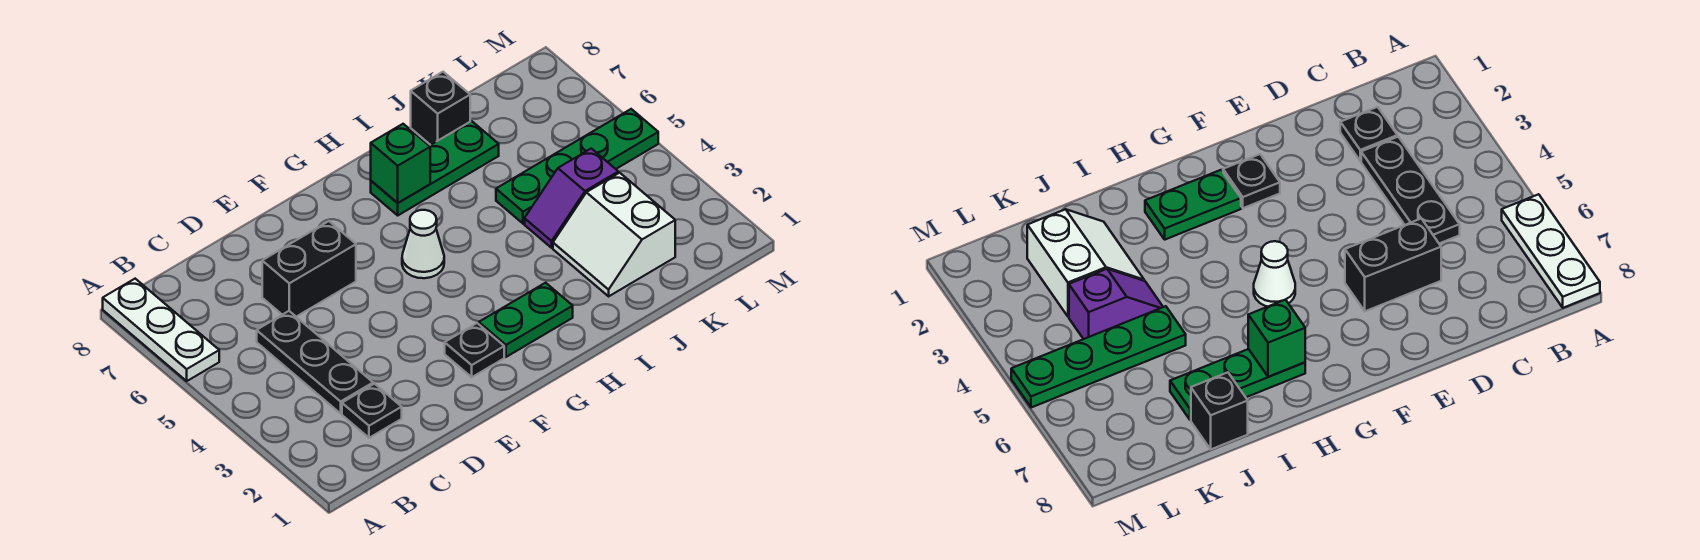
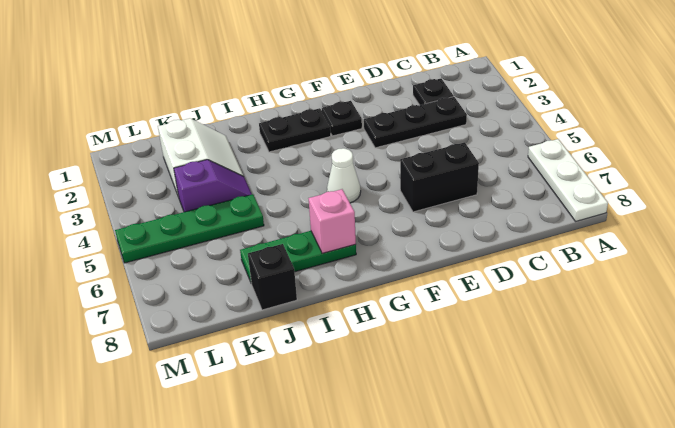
black plate C3:C5 level 1 -> black plate C3:E3 level 1
green plate G2:H2 level 1 -> black plate G2:H2 level 1
green brick H7 level 2 -> pink brick H7 level 2

